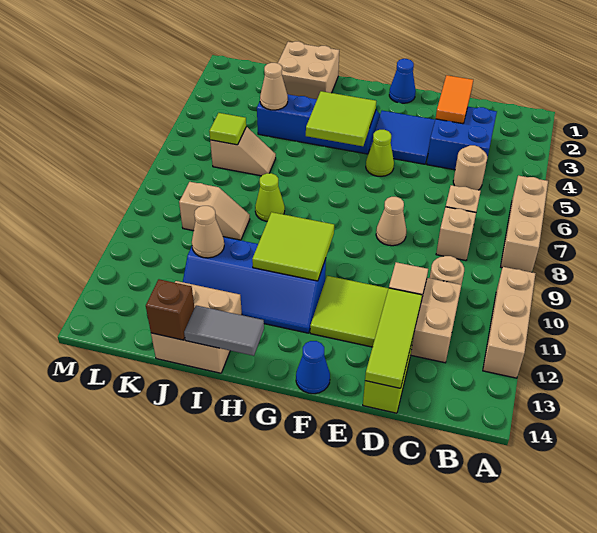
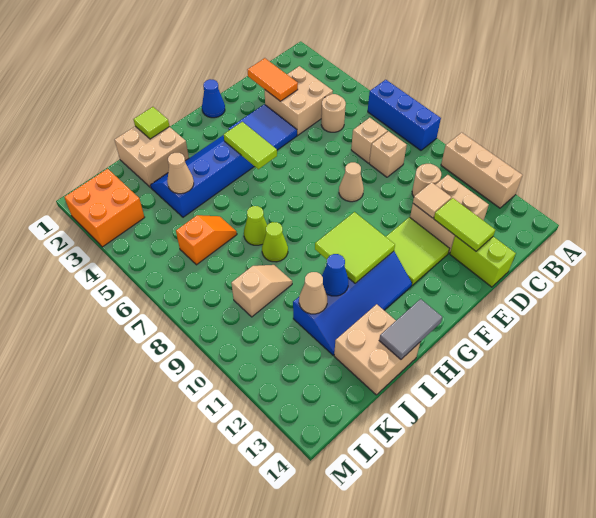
tan brick A6:A8 level 1 -> blue brick A6:A8 level 1
blue brick C3:D4 level 1 -> tan brick C3:D4 level 1
lime tile D12:D14 level 2 -> lime tile D12:D13 level 2
lime cone F5 level 1 -> lime cone I7 level 1
blue cone F14 level 1 -> blue cone I11 level 2
lime tile G4:H5 level 2 -> lime tile G4:G5 level 2
tan slope J6:K6 level 1 top K -> orange slope J6:K6 level 1 top K
brown brick J14 level 2 -> none
lime tile K6 level 2 -> lime tile I1 level 2
none -> orange brick L2:M3 level 1

